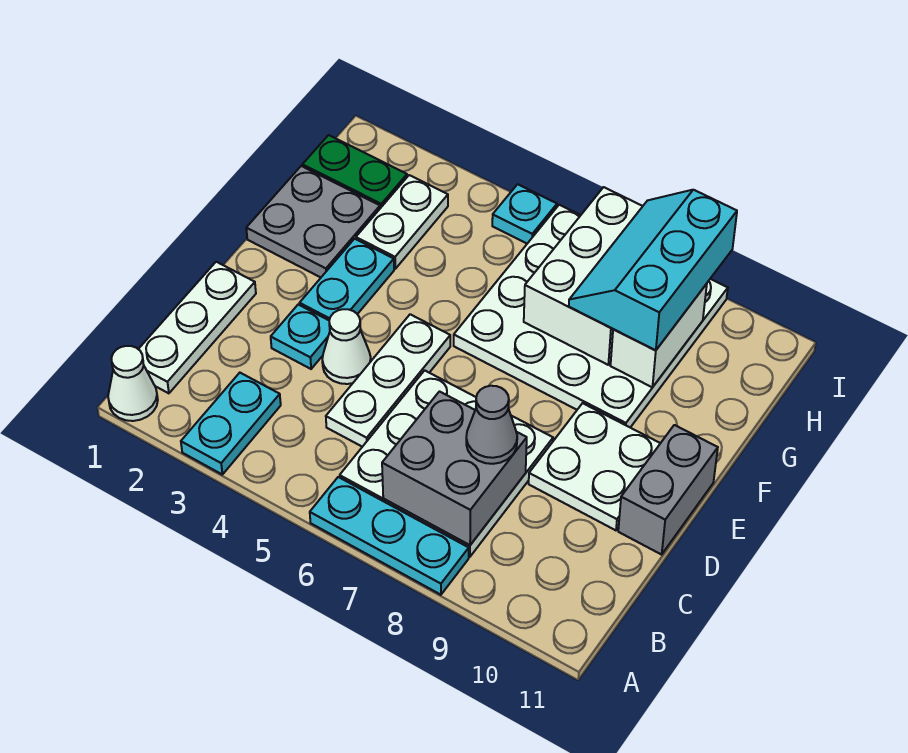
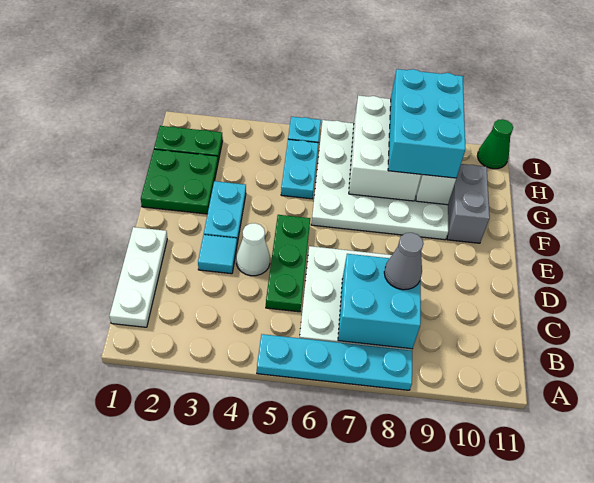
white cone A1 level 1 -> none
cyan plate A3:B3 level 1 -> cyan plate G5:H5 level 1
cyan plate A6:A8 level 1 -> cyan plate A5:A8 level 1
grey brick B7:C8 level 2 -> cyan brick B7:C8 level 2
white plate C5:E5 level 1 -> green plate C5:E5 level 1
cyan plate D3 level 1 -> cyan tile D3 level 1
white plate D9:E10 level 1 -> none
grey brick D11:E11 level 1 -> grey brick F10:G10 level 1
grey plate F1:G2 level 1 -> green plate F1:G2 level 1
white plate G3:H3 level 1 -> none
cyan slope G8:I9 level 3 top 9 -> cyan brick G8:I9 level 3
none -> green cone I11 level 1

